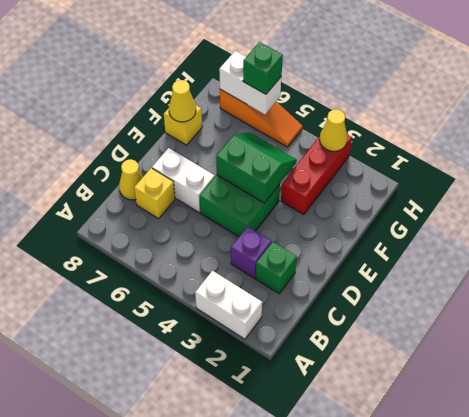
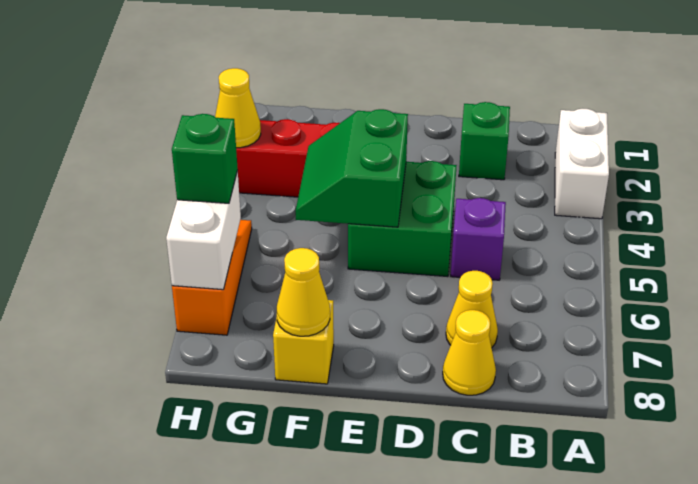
purple brick C3 level 1 -> purple brick C5 level 1
yellow brick C7 level 1 -> yellow cone C7 level 1
white brick D6:D7 level 1 -> none

